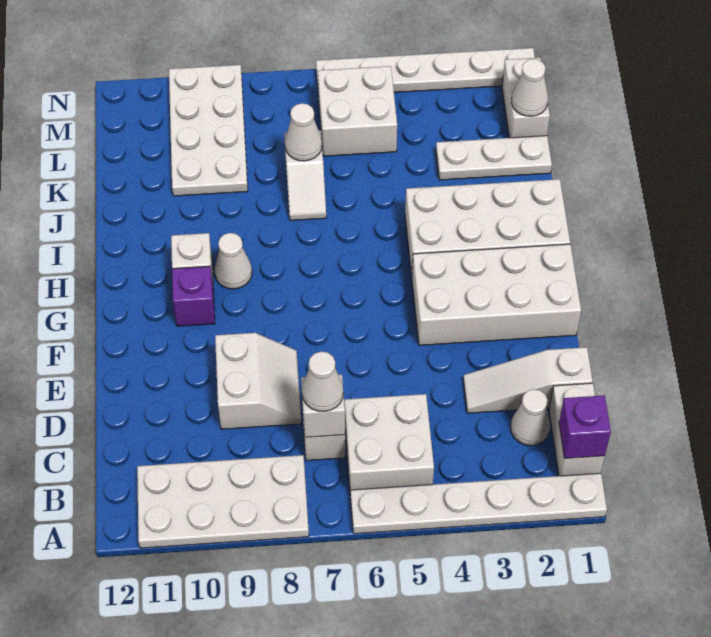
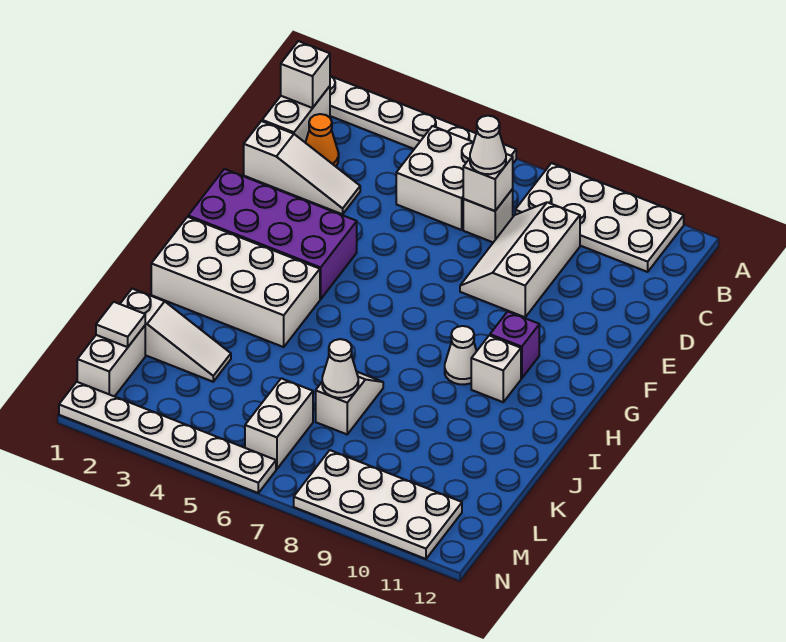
purple brick B1 level 2 -> white brick B1 level 2
white cone C2 level 1 -> orange cone C2 level 1
white slope D8:E9 level 1 top 9 -> white slope C8:E9 level 1 top 9
white brick F1:G4 level 1 -> purple brick F1:G4 level 1
white plate K1:K3 level 1 -> white slope K1:K3 level 1 top 1
white plate K9:N10 level 1 -> white plate M8:N11 level 1
white cone L1 level 2 -> white tile L1 level 2
white brick L5:M6 level 1 -> white brick L6:M6 level 1

